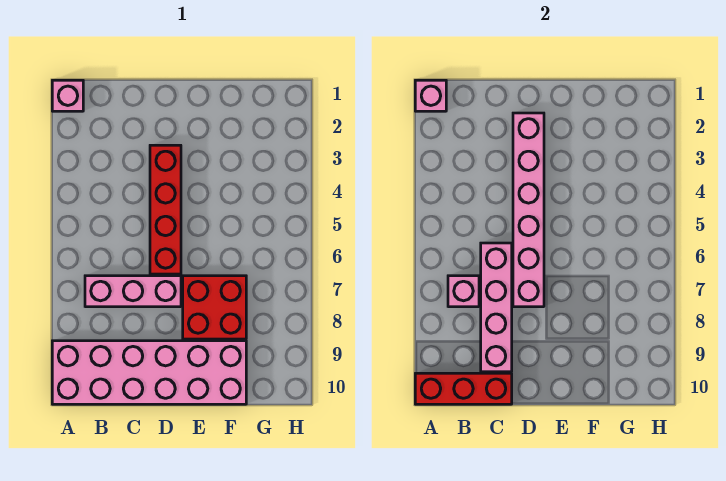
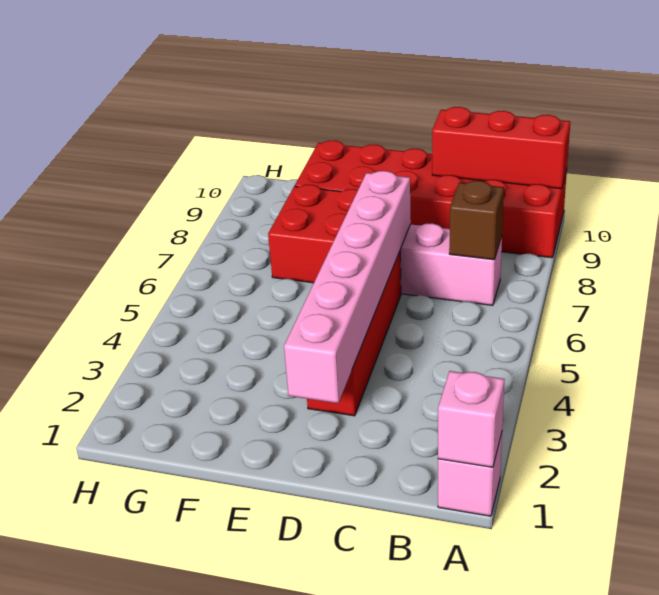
pink brick A9:F10 level 1 -> red brick A9:F10 level 1
pink brick B7 level 2 -> brown brick B7 level 2
pink brick C6:C9 level 2 -> none

